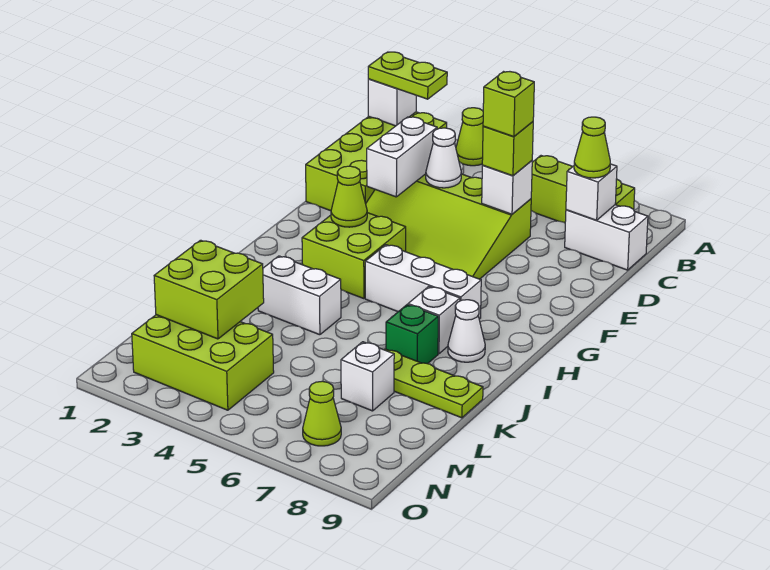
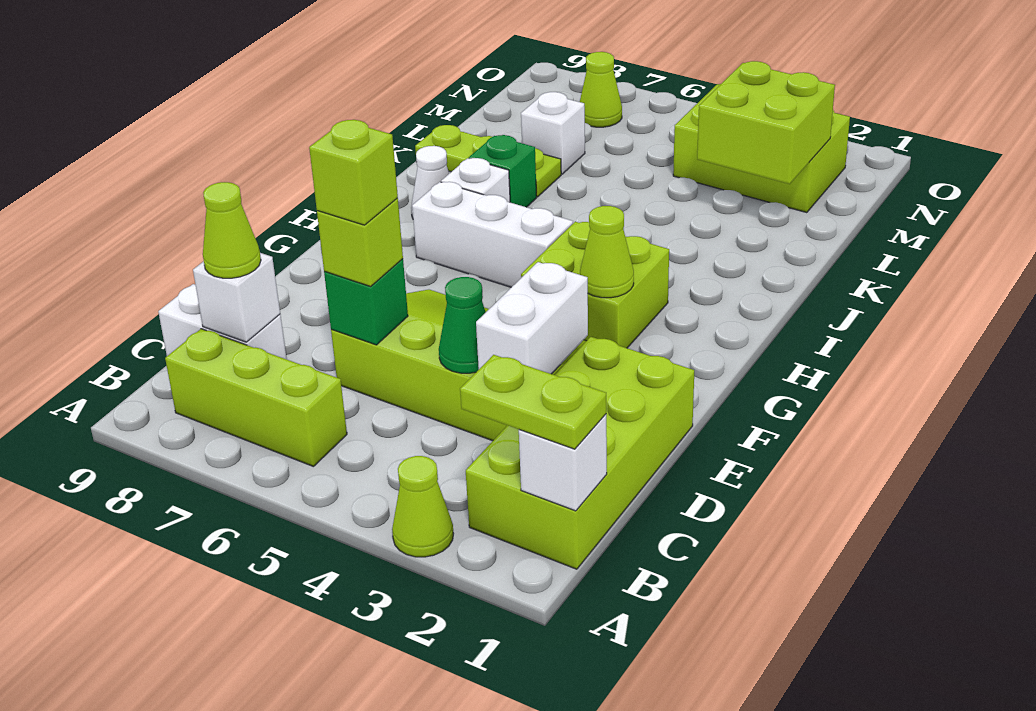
white cone D4 level 2 -> green cone D4 level 2
white brick D6 level 2 -> green brick D6 level 2
white brick J3:J4 level 1 -> none

